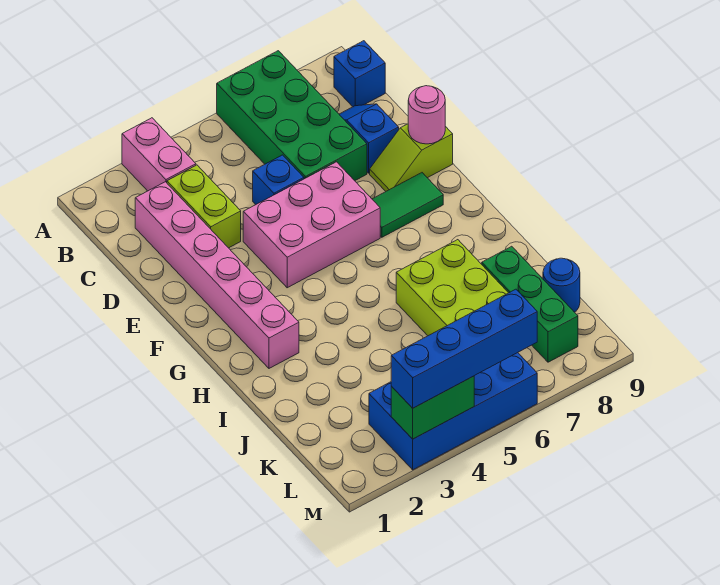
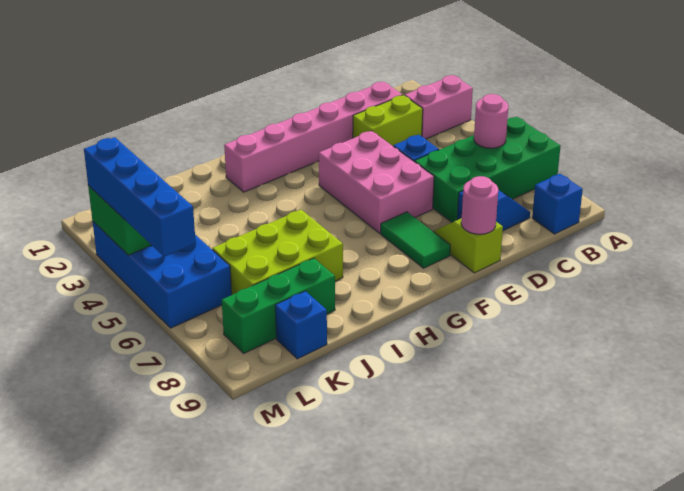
none -> pink round brick B6 level 2
blue round brick K9 level 1 -> blue brick K9 level 1

